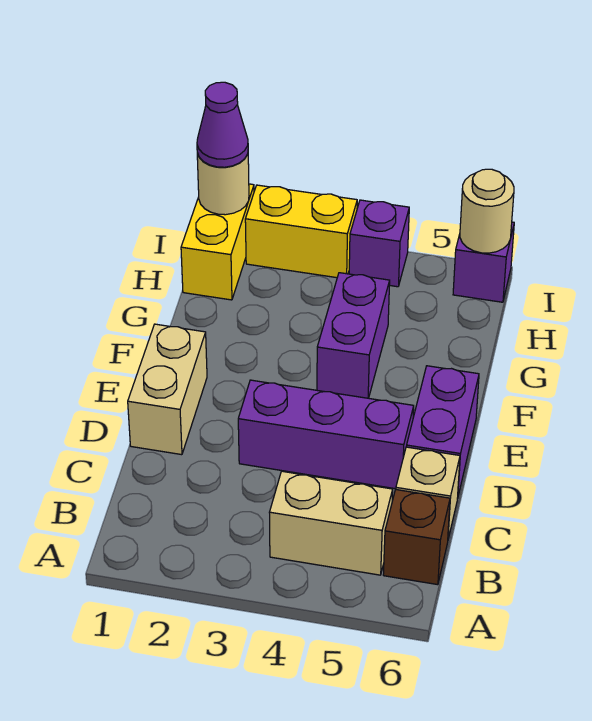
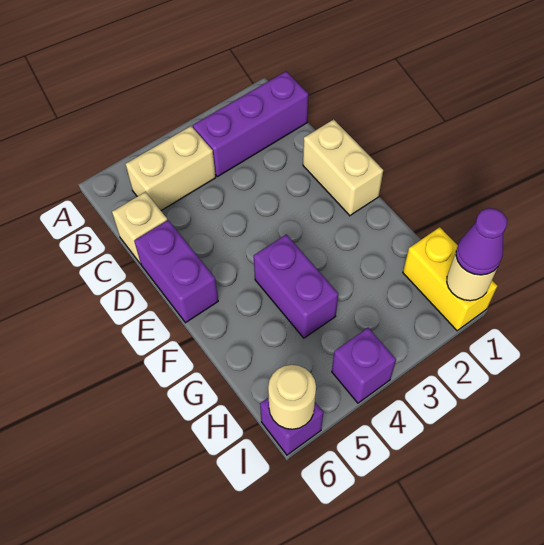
brown brick B6 level 1 -> none
purple brick D3:D5 level 1 -> purple brick B1:B3 level 1
yellow brick I2:I3 level 1 -> none

